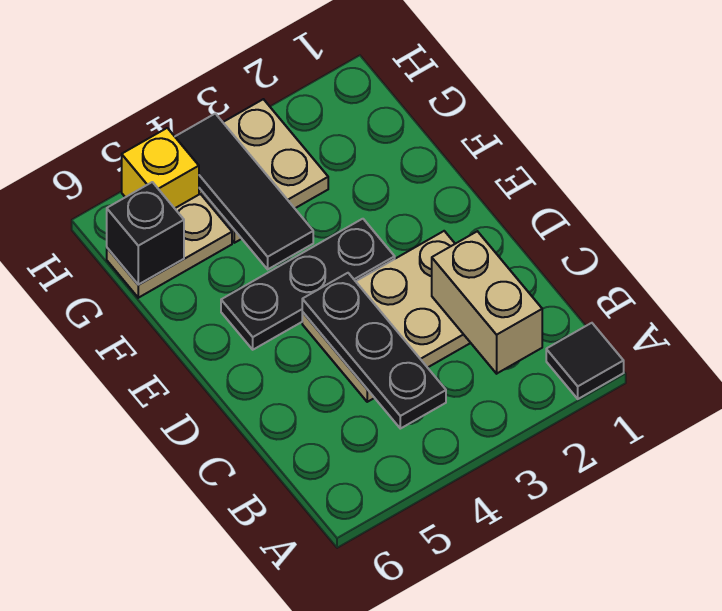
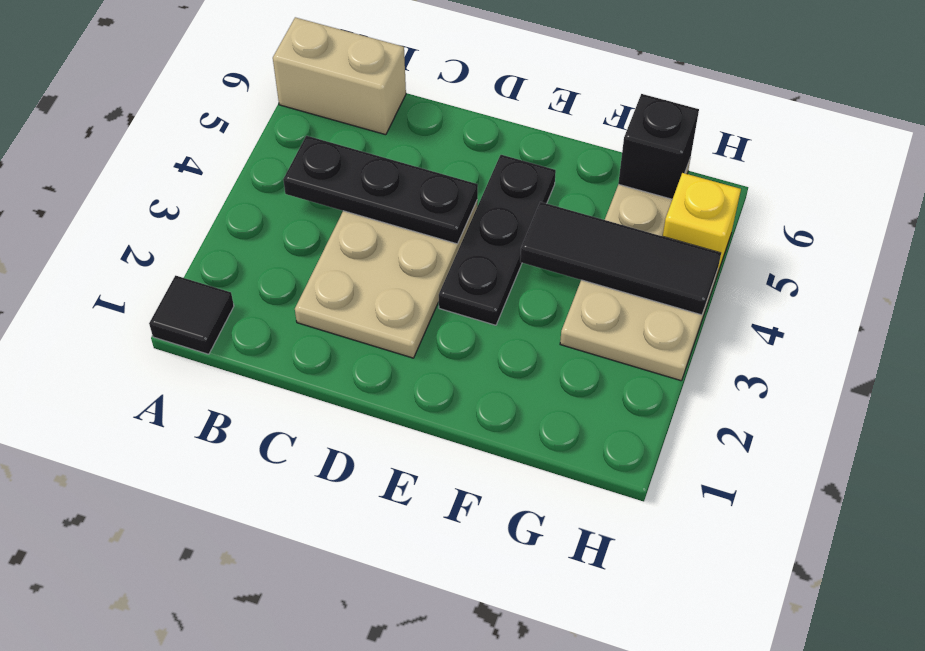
tan brick B2:C2 level 2 -> tan brick A6:B6 level 1

